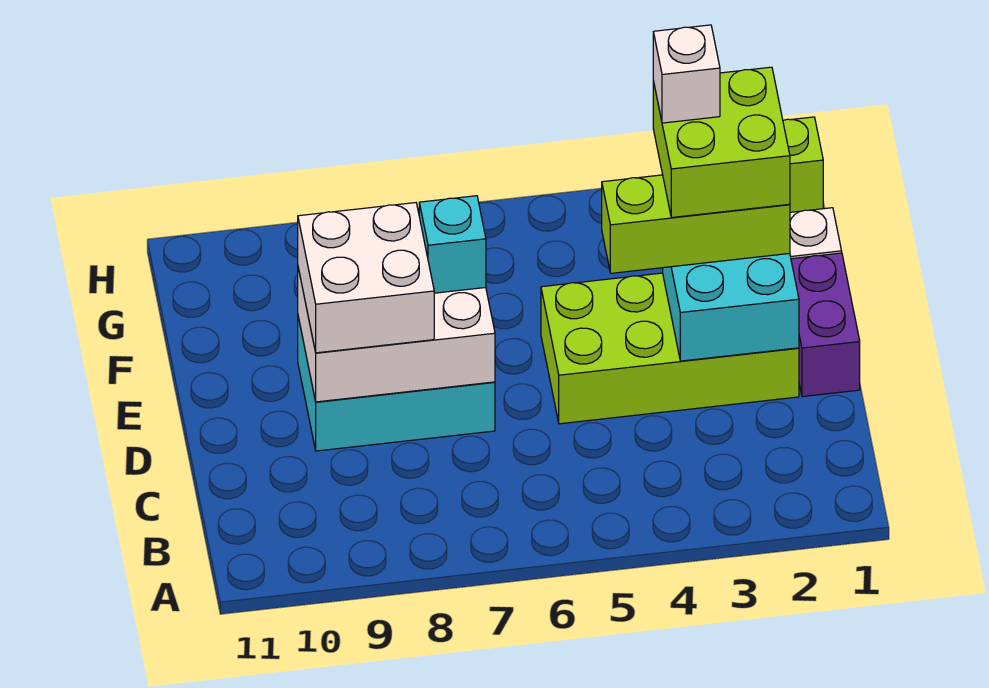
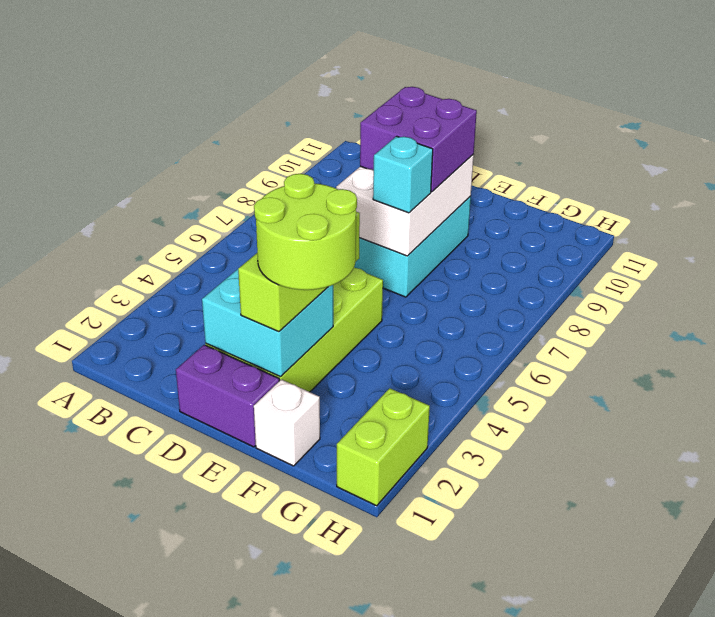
white brick D8:E9 level 3 -> purple brick D8:E9 level 3
lime brick E2:F3 level 4 -> lime round brick E2:F3 level 4
white brick F3 level 5 -> none

